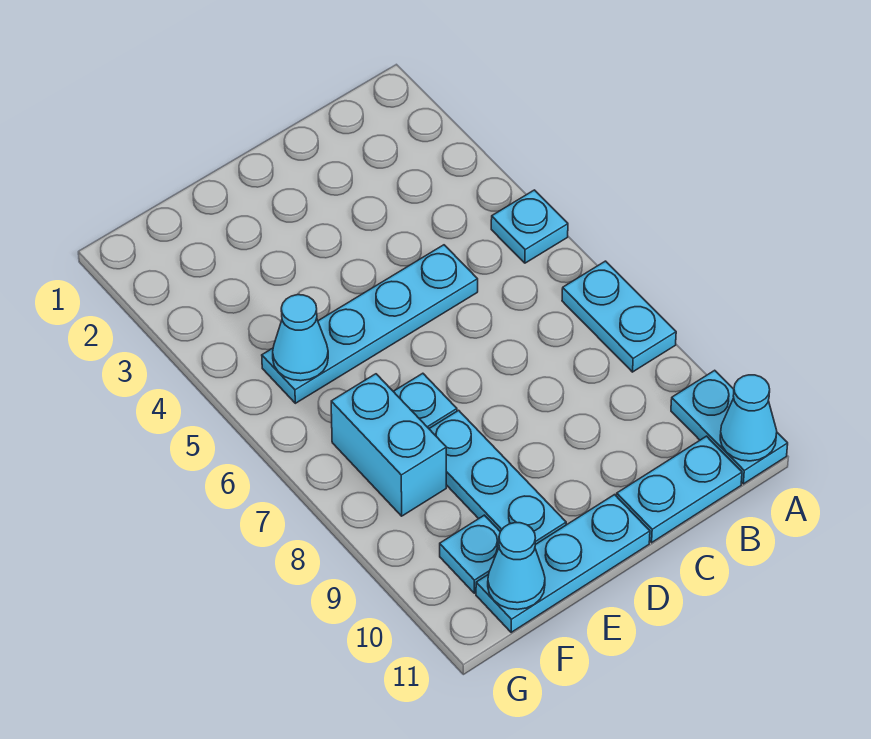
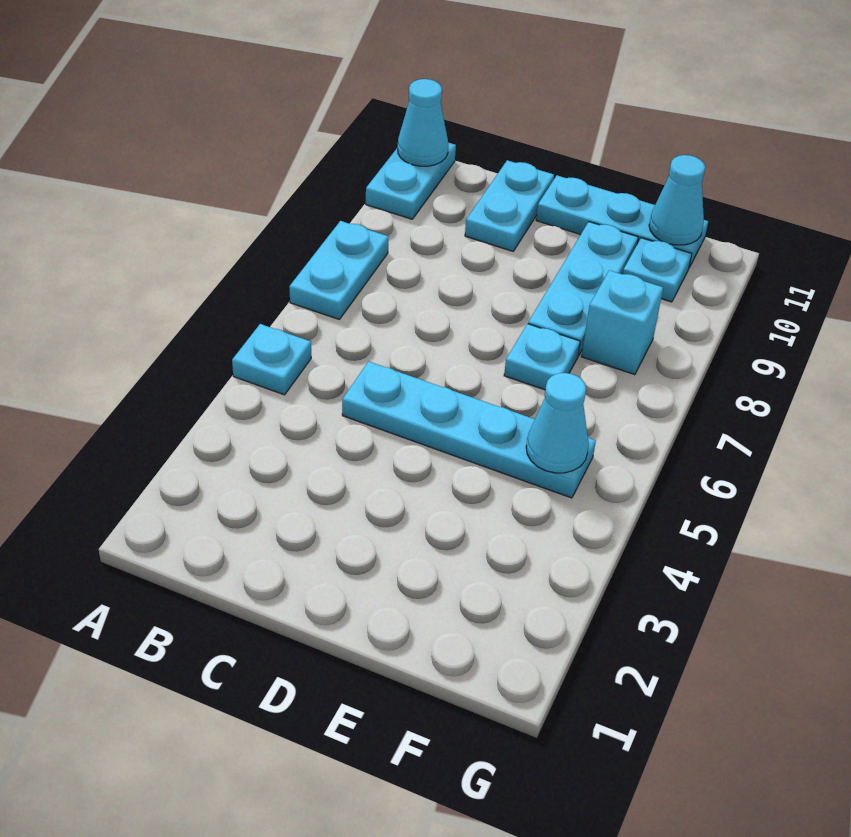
cyan plate B11:C11 level 1 -> cyan plate C10:C11 level 1
cyan brick F7:F8 level 1 -> cyan brick F8 level 1

